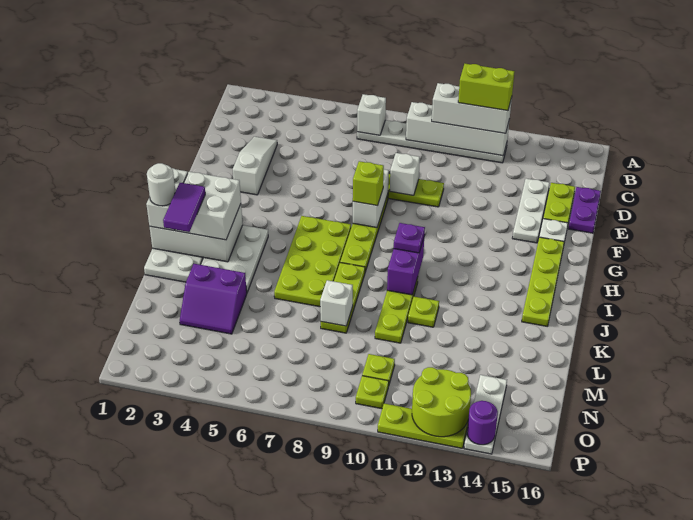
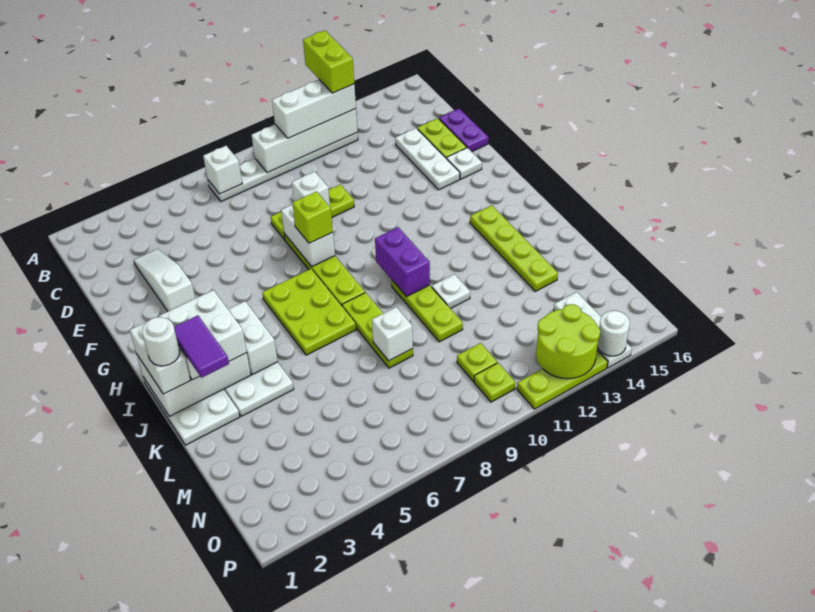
lime brick B11:B12 level 4 -> lime brick A12:B12 level 4
lime plate G15:J15 level 1 -> lime plate I14:L14 level 1
lime plate H6:K7 level 1 -> lime plate H6:J7 level 1
none -> white brick I4:J4 level 2
purple plate I10 level 3 -> none
lime plate K11 level 1 -> white plate K11 level 1
purple slope L3:M4 level 1 top L -> none
purple round brick P14 level 2 -> white round brick P14 level 2

